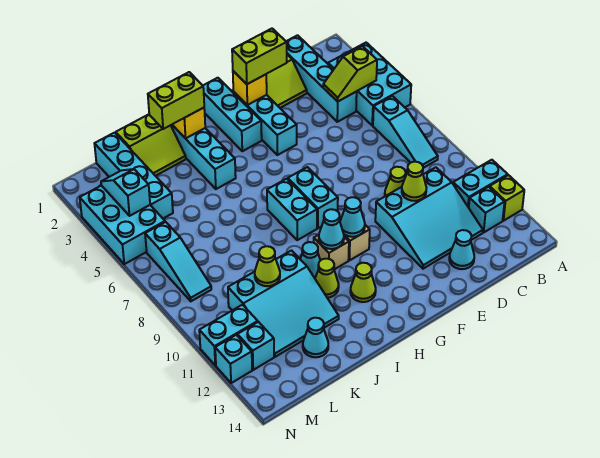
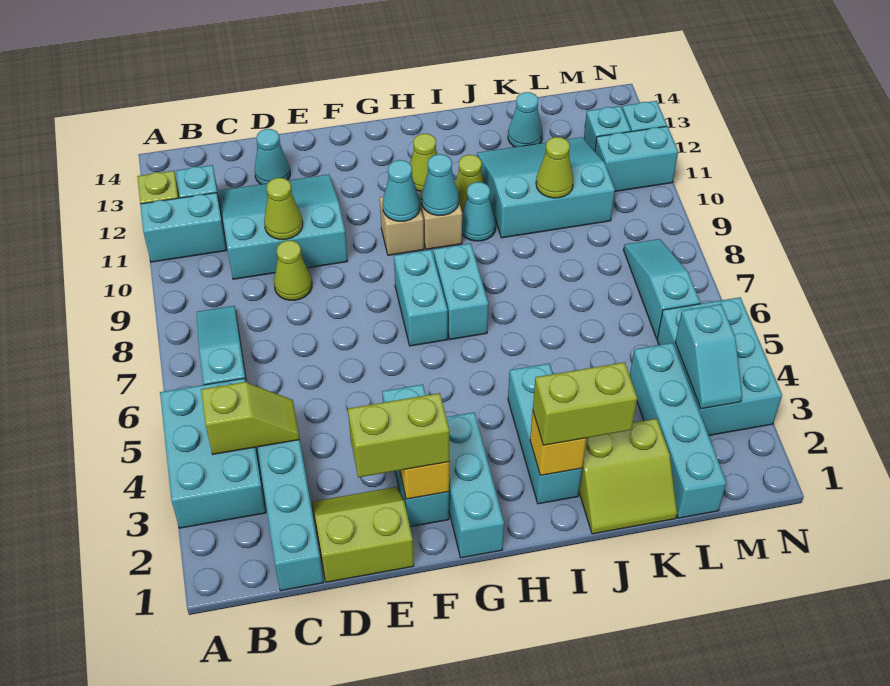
lime slope J1:K2 level 1 top 1 -> lime slope J1:K2 level 1 top 2

